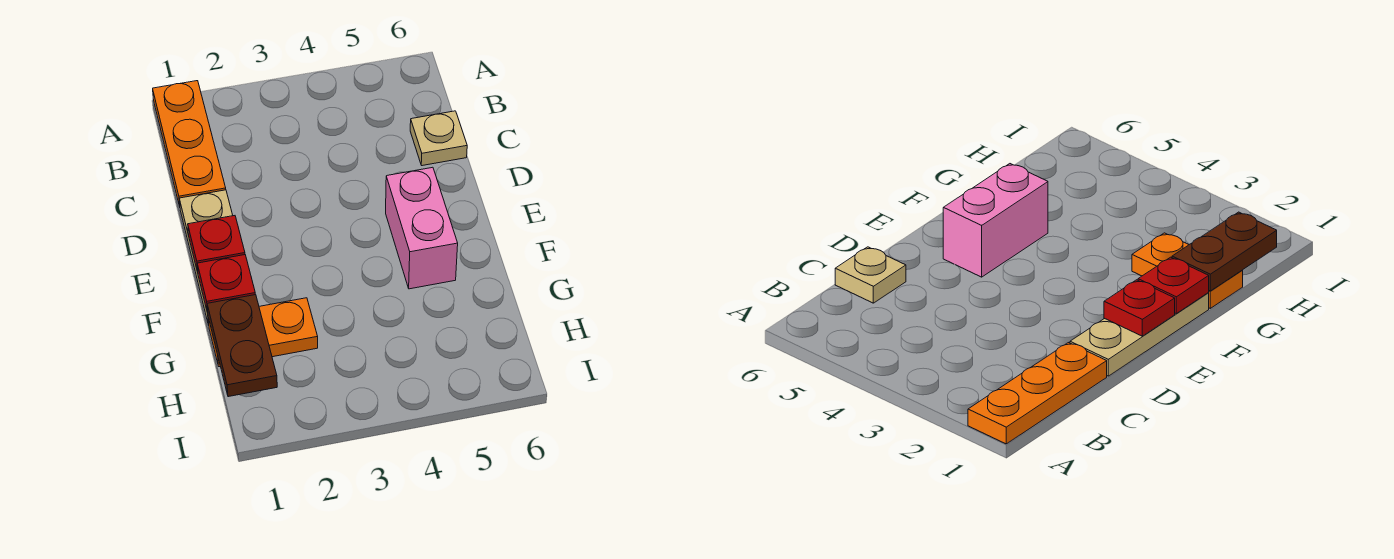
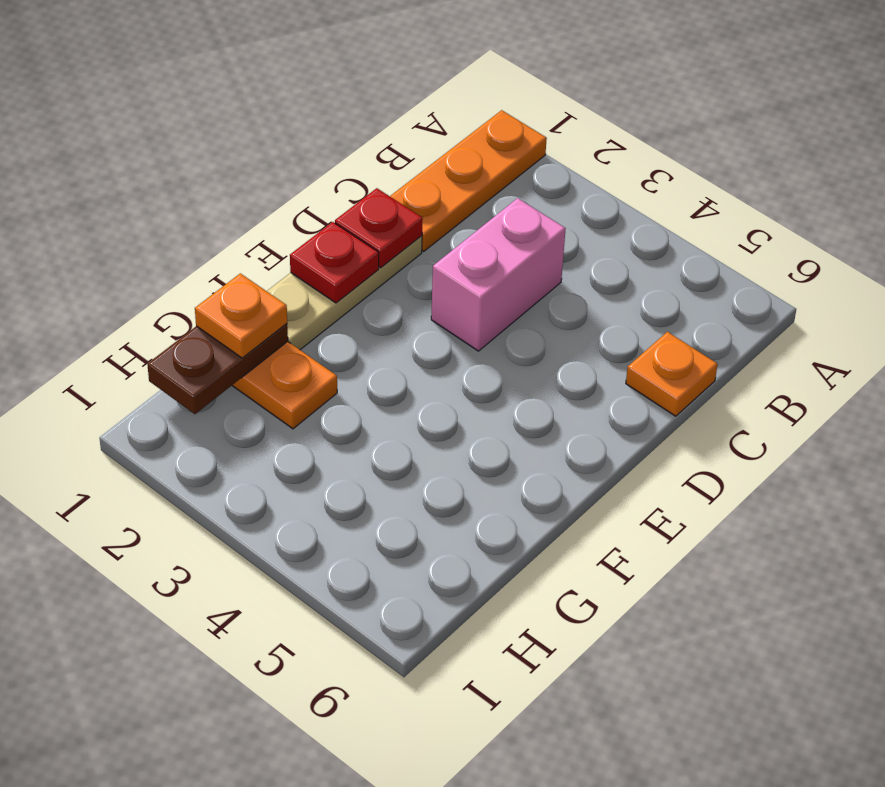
tan plate C6 level 1 -> orange plate C6 level 1
pink brick E5:F5 level 1 -> pink brick C3:D3 level 1
red plate F1 level 2 -> red plate D1 level 2
none -> orange plate G1 level 3

